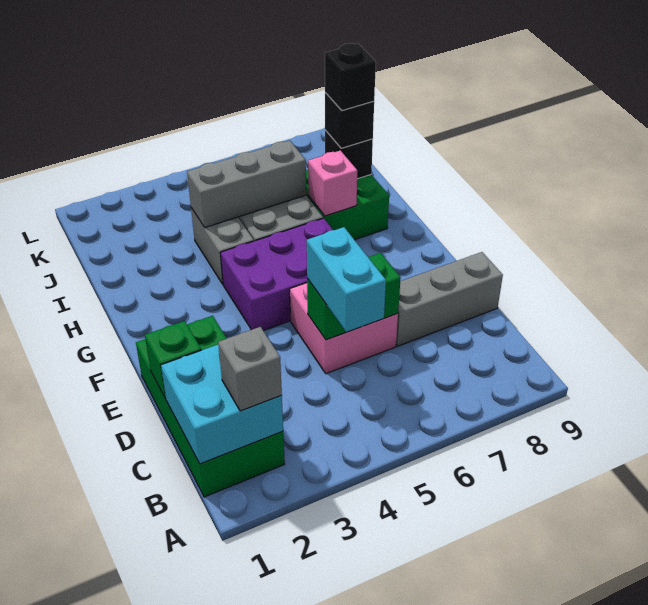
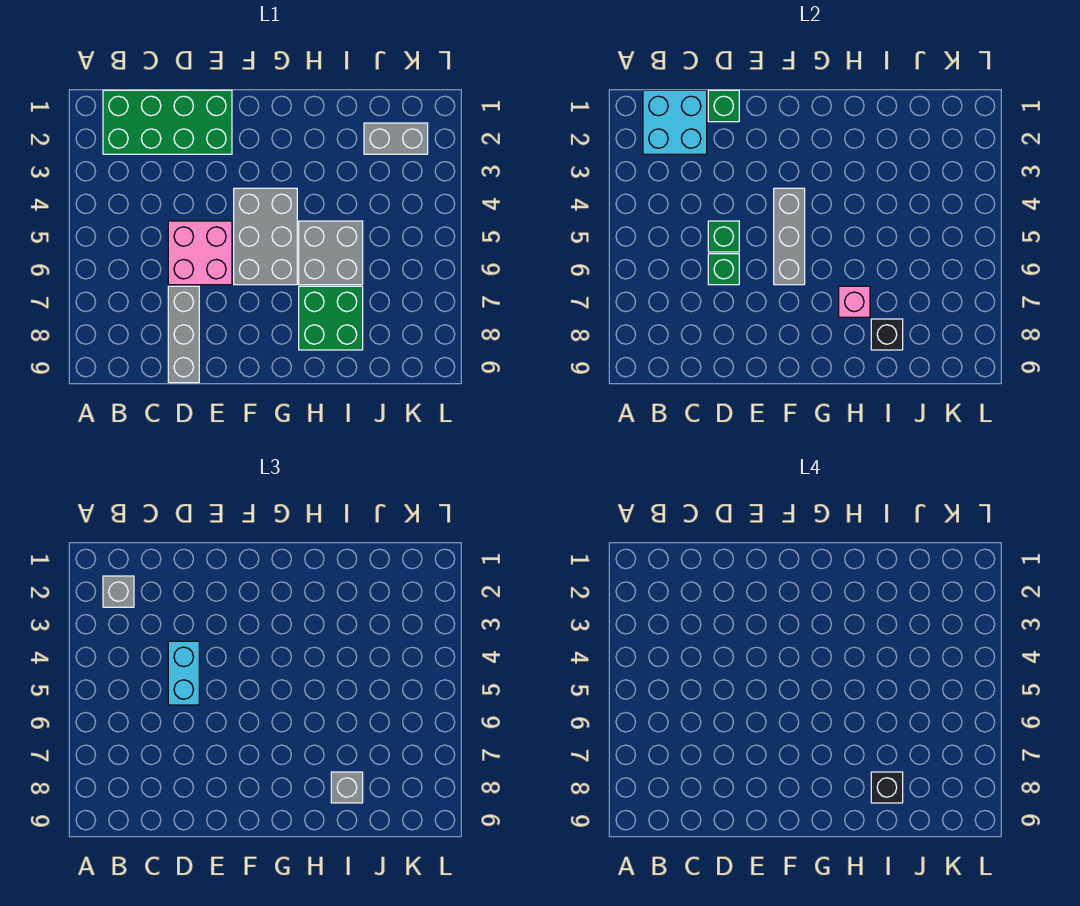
cyan brick C5:D5 level 3 -> cyan brick D4:D5 level 3
purple brick F4:G6 level 1 -> grey brick F4:G6 level 1
grey brick H4:I4 level 1 -> grey brick J2:K2 level 1
grey brick I4:I6 level 2 -> grey brick F4:F6 level 2
black brick I8 level 3 -> grey brick I8 level 3

